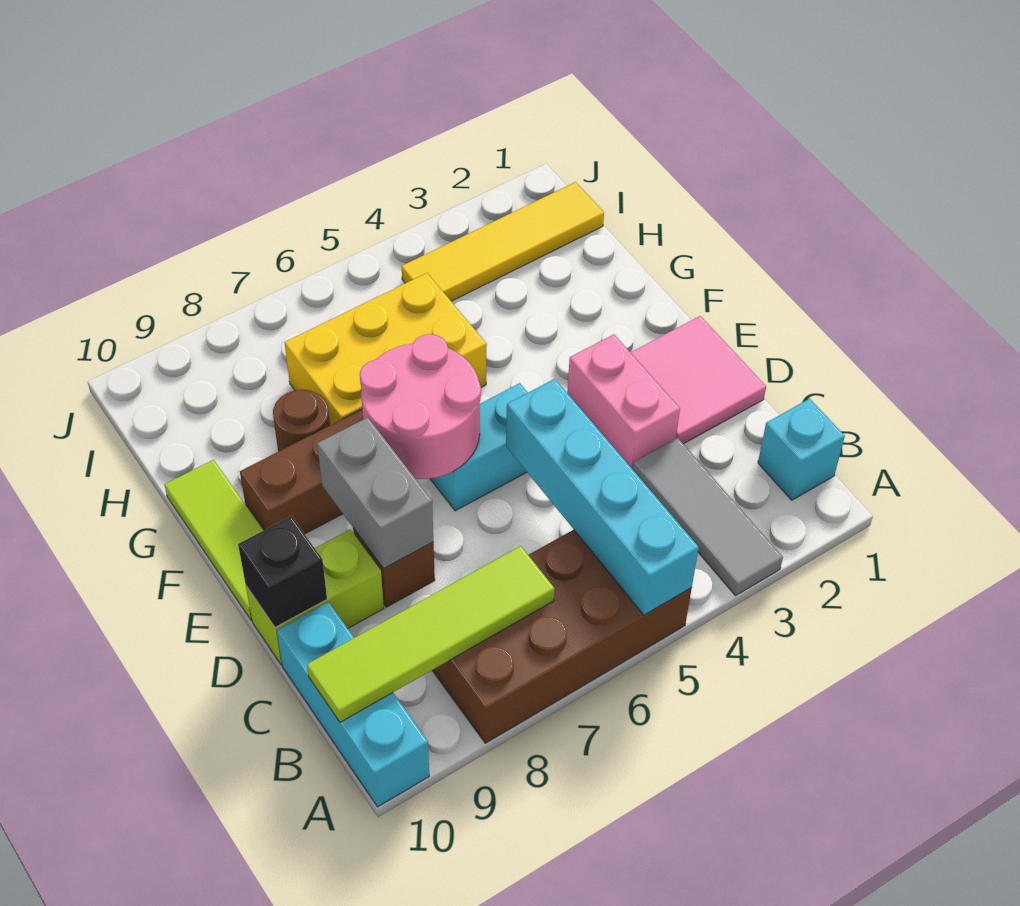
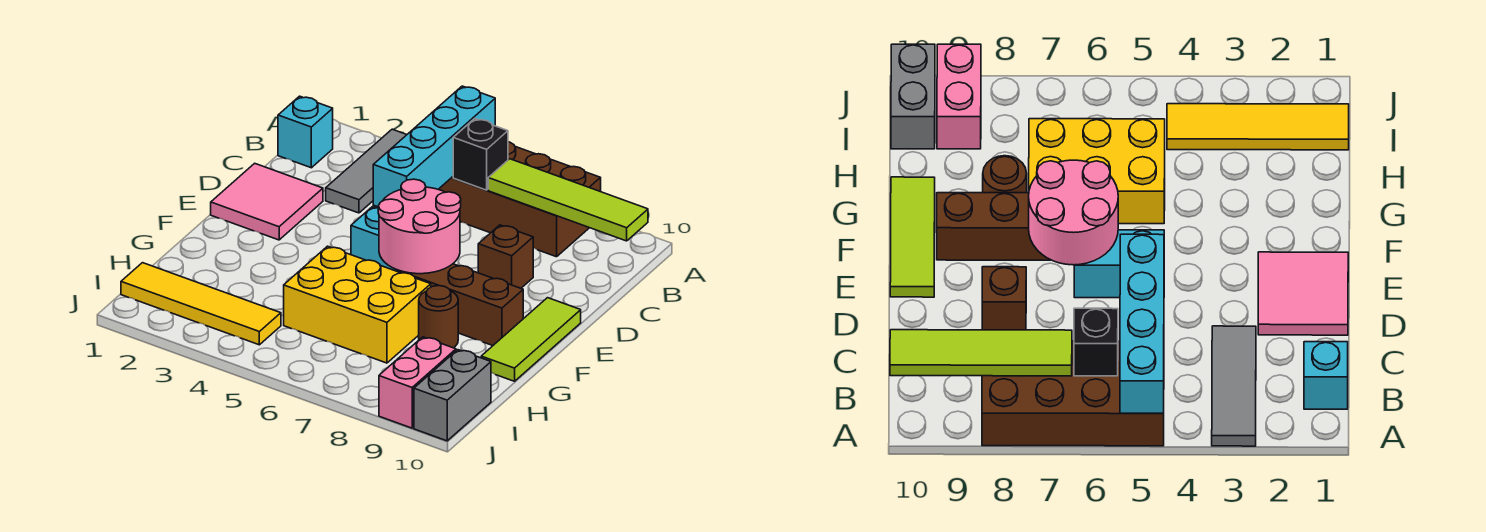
cyan brick A10:C10 level 1 -> none
pink brick D3:E3 level 1 -> pink brick I9:J9 level 1
grey brick D8:E8 level 2 -> grey brick I10:J10 level 1
lime brick D9:D10 level 1 -> none
black brick D10 level 2 -> black brick B6 level 2

